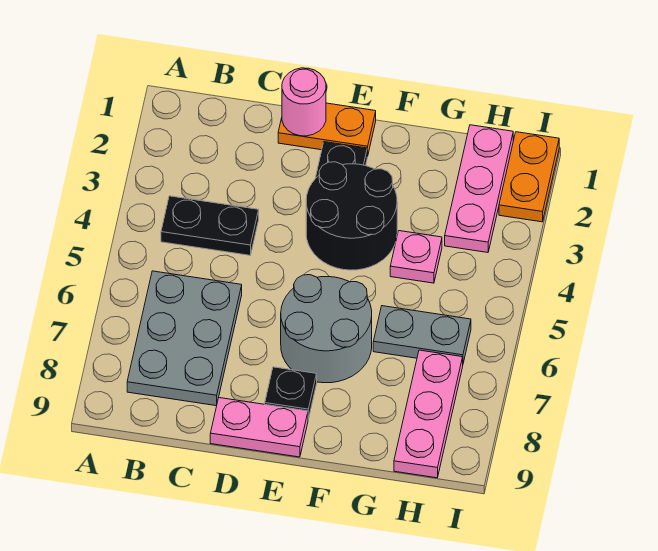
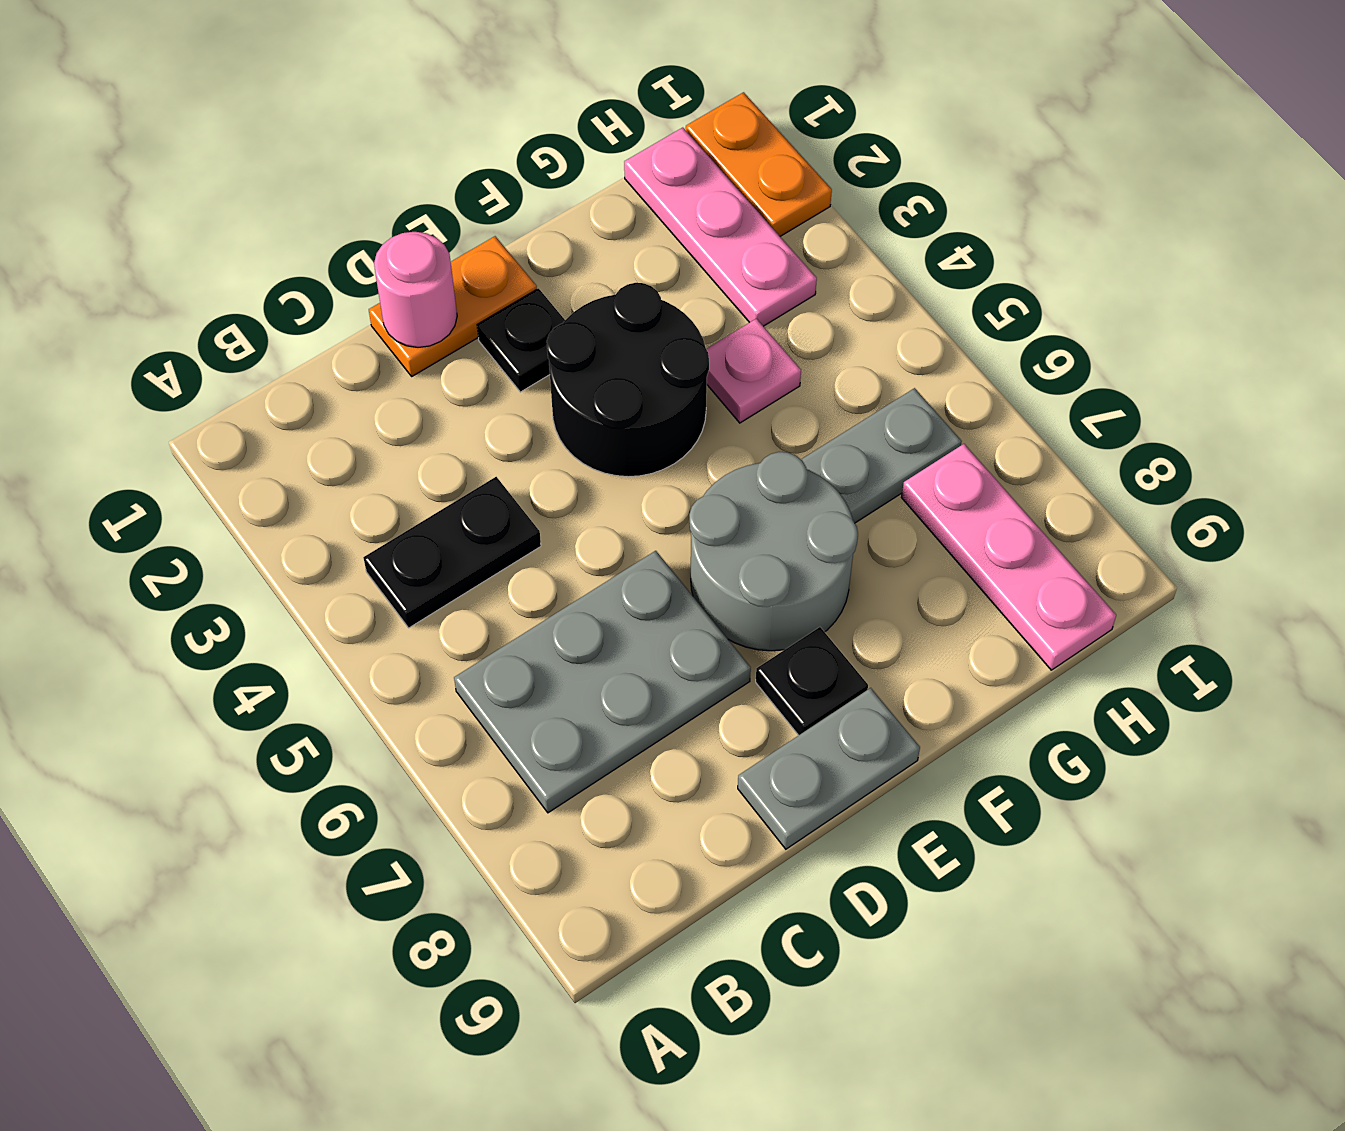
grey plate B6:C8 level 1 -> grey plate B6:D7 level 1
pink plate D9:E9 level 1 -> grey plate D9:E9 level 1

